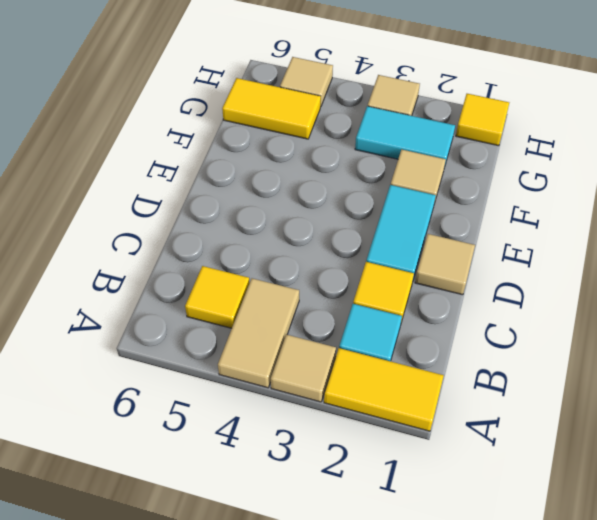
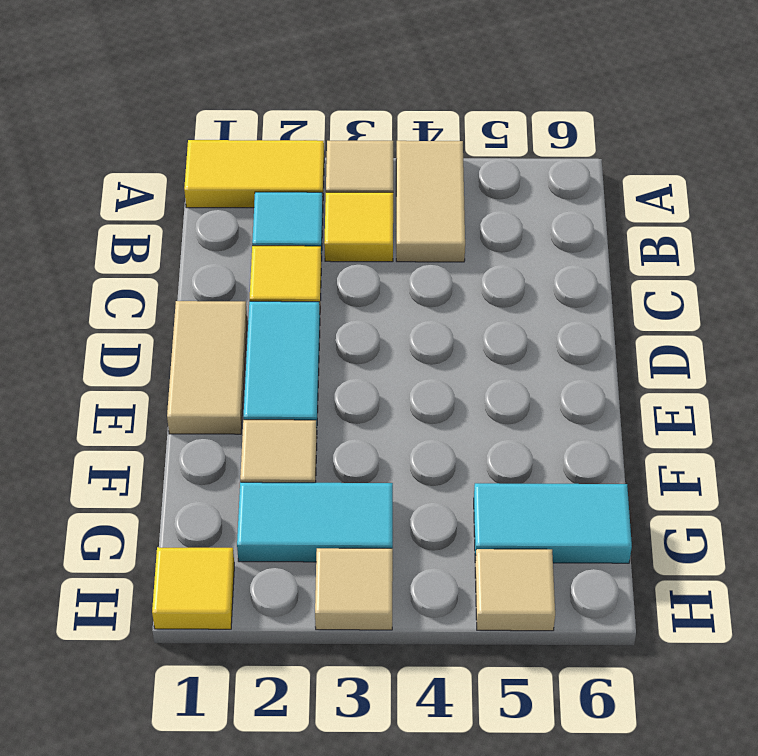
yellow tile B5 level 1 -> yellow tile B3 level 1
tan tile D1 level 1 -> tan tile D1:E1 level 1
yellow tile G5:G6 level 1 -> cyan tile G5:G6 level 1

